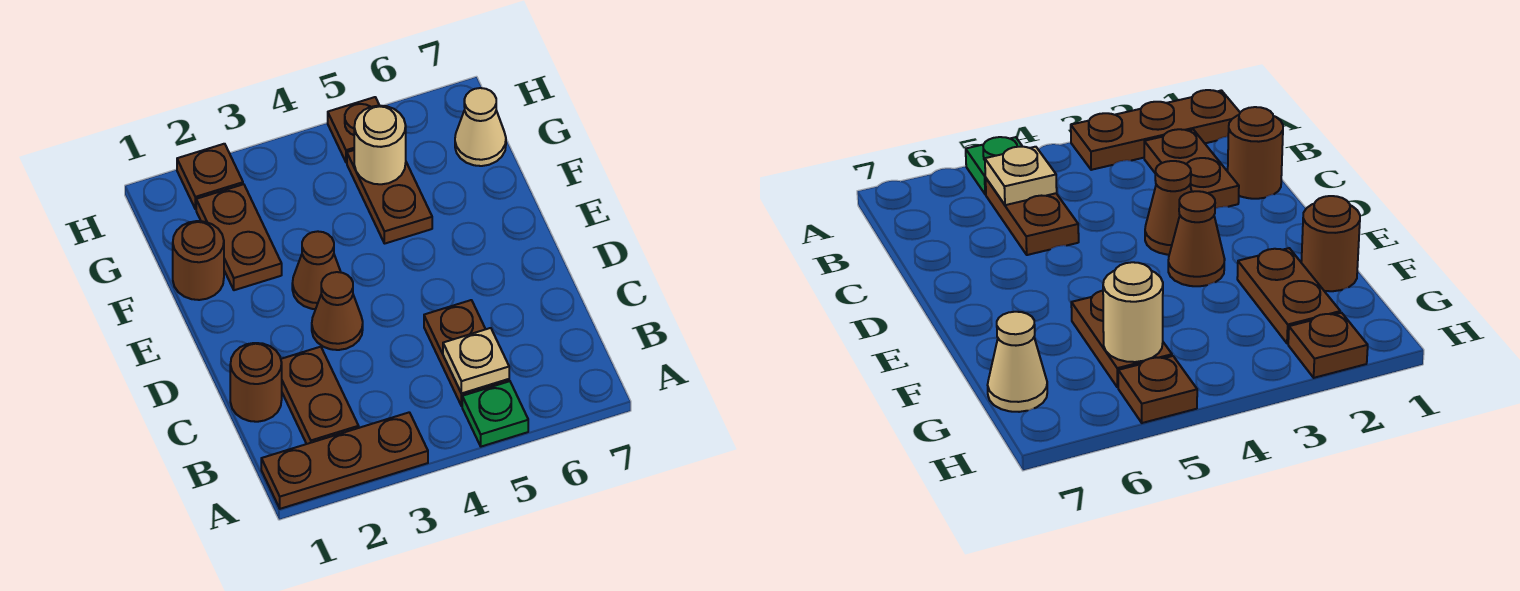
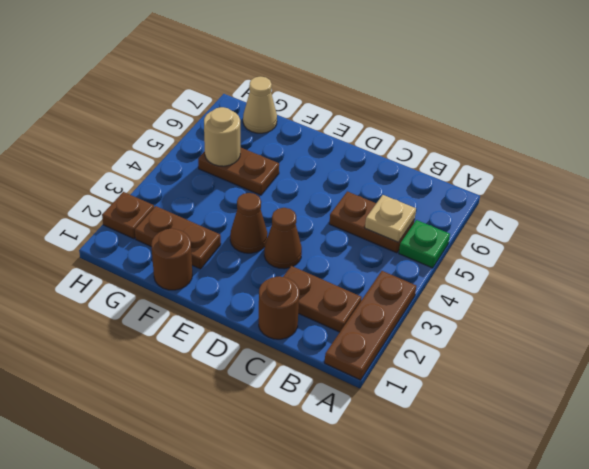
brown plate H5 level 1 -> none

